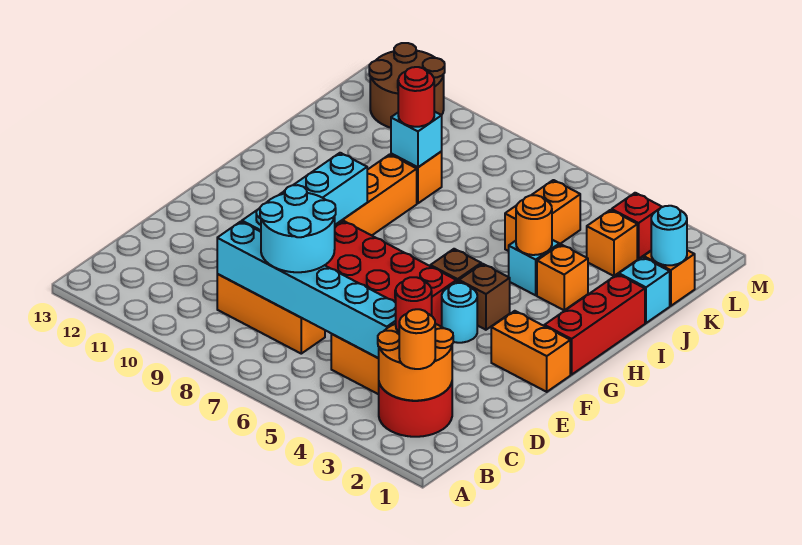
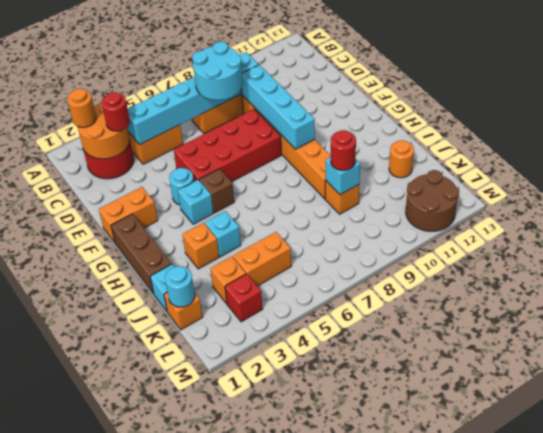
red brick G1:I1 level 1 -> brown brick G1:I1 level 1
brown brick G4 level 1 -> cyan brick G4 level 1
orange round brick I4 level 2 -> orange round brick J12 level 1
orange brick J5:K5 level 1 -> orange brick K4:K5 level 1

